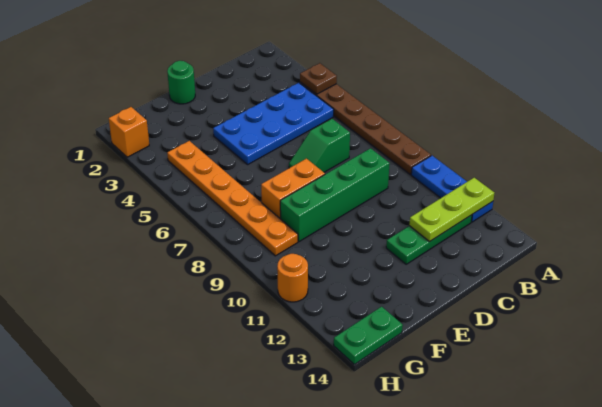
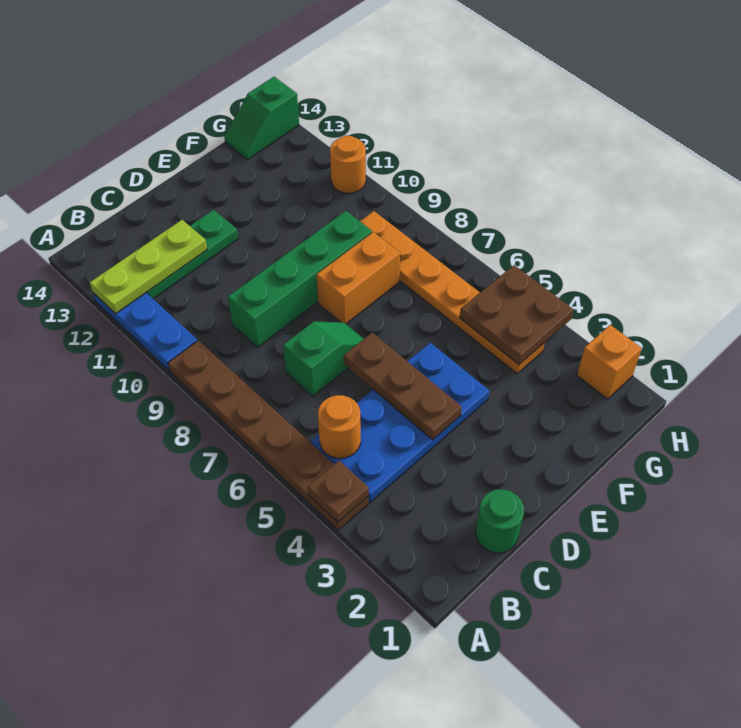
none -> orange round brick B5 level 2
none -> brown plate D4:D6 level 2
green round brick E1 level 1 -> green round brick C1 level 1
none -> brown plate G4:H5 level 2
green plate G14:H14 level 1 -> green slope G14:H14 level 1 top H

